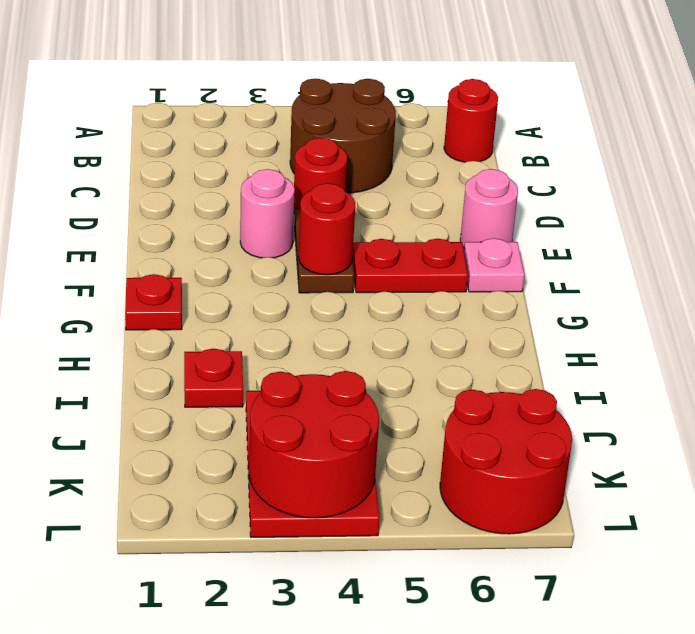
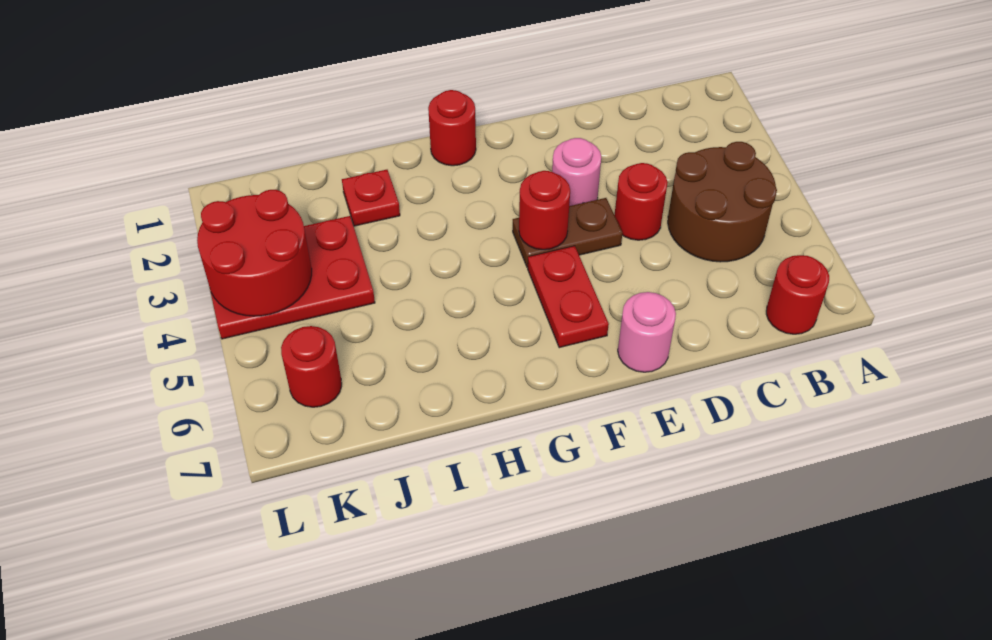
pink plate F7 level 1 -> none
red plate G1 level 1 -> red round brick G1 level 1
red round brick K6:L7 level 1 -> red round brick K6 level 1

